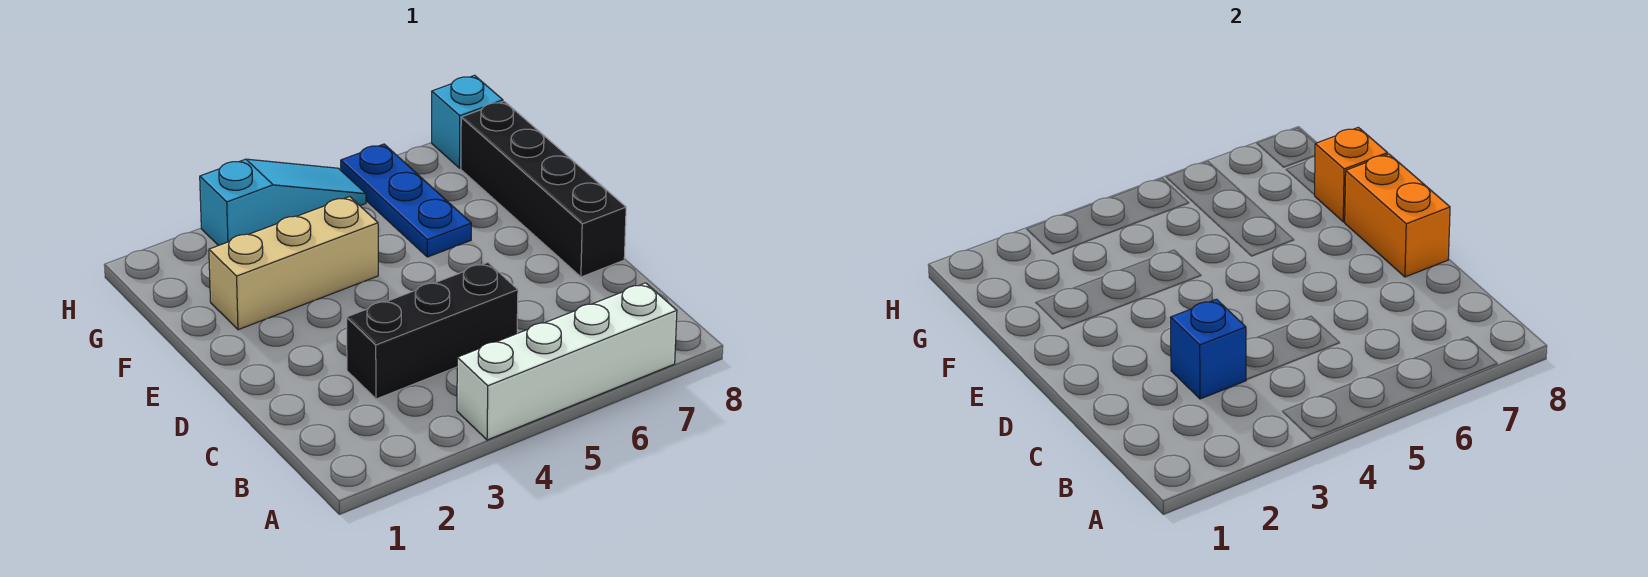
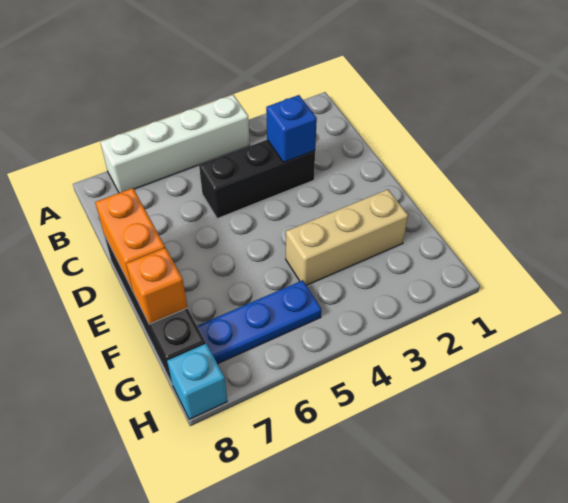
blue plate F6:H6 level 1 -> blue plate G5:G7 level 1
cyan slope H3:H5 level 1 top 3 -> none

